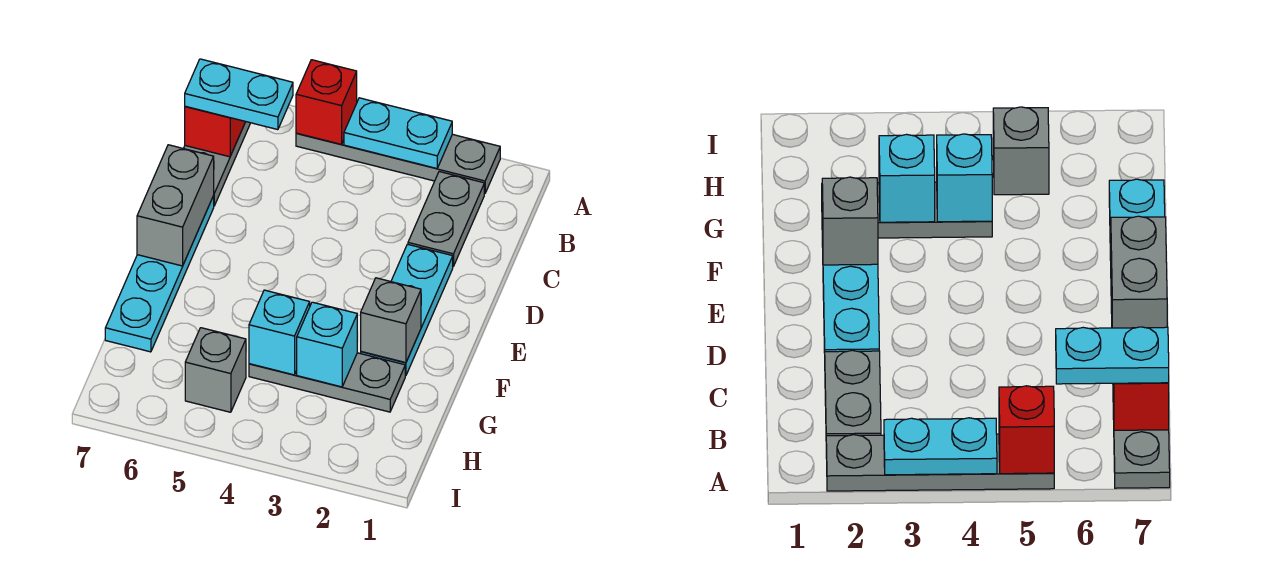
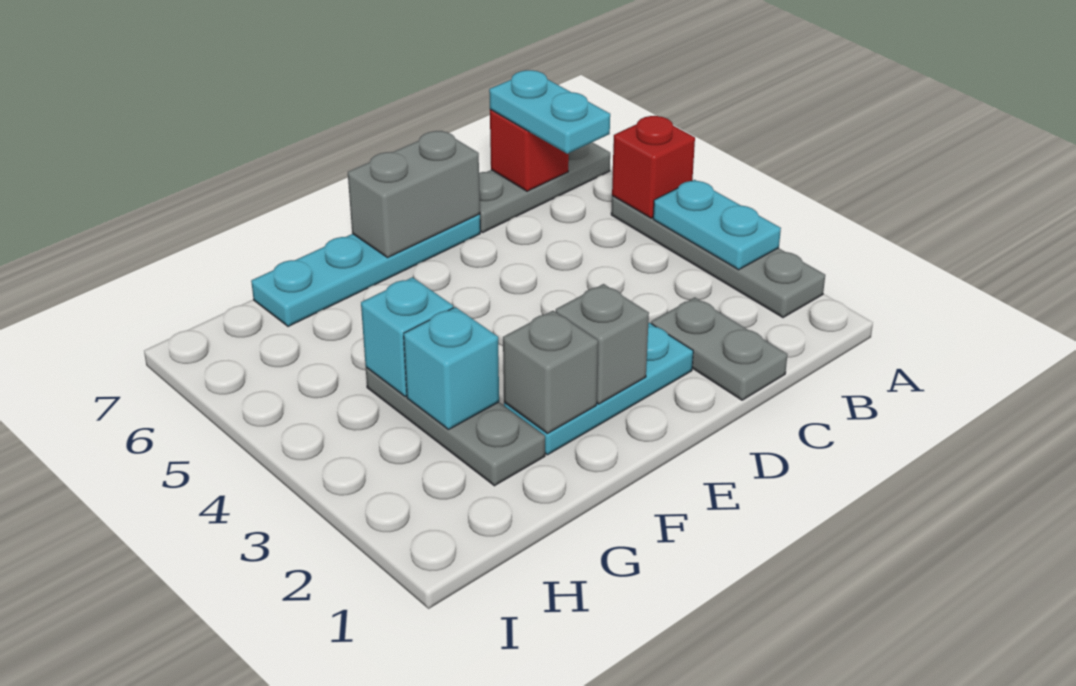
grey plate B2:C2 level 1 -> grey plate C1:C2 level 1
grey brick H5 level 1 -> grey brick E2 level 2

